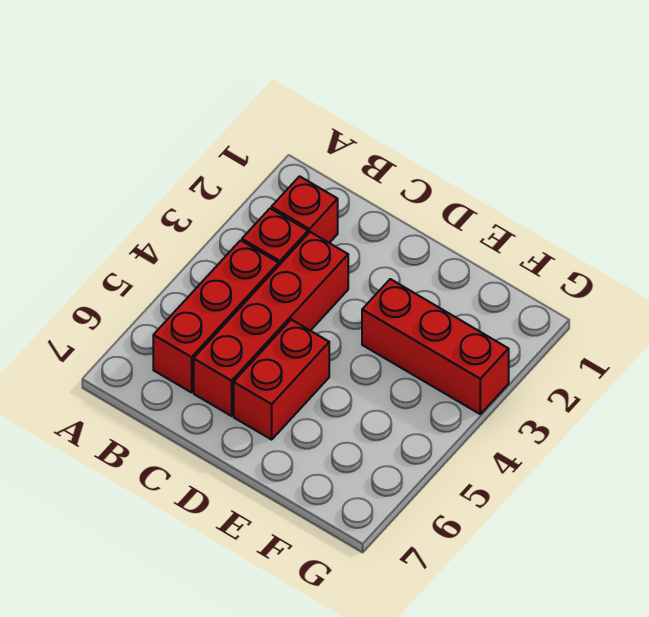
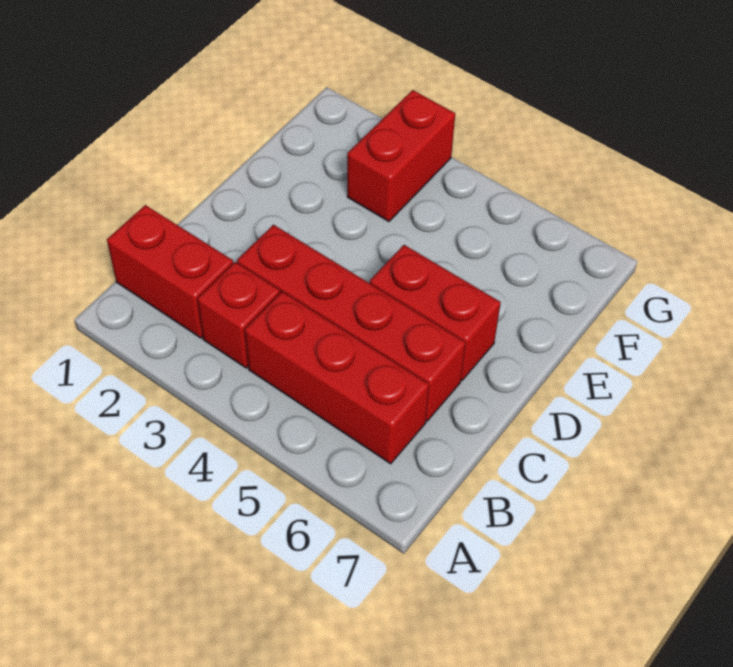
red brick B2 level 1 -> red brick B1:B2 level 1
red brick E3:G3 level 1 -> red brick F3:G3 level 1

